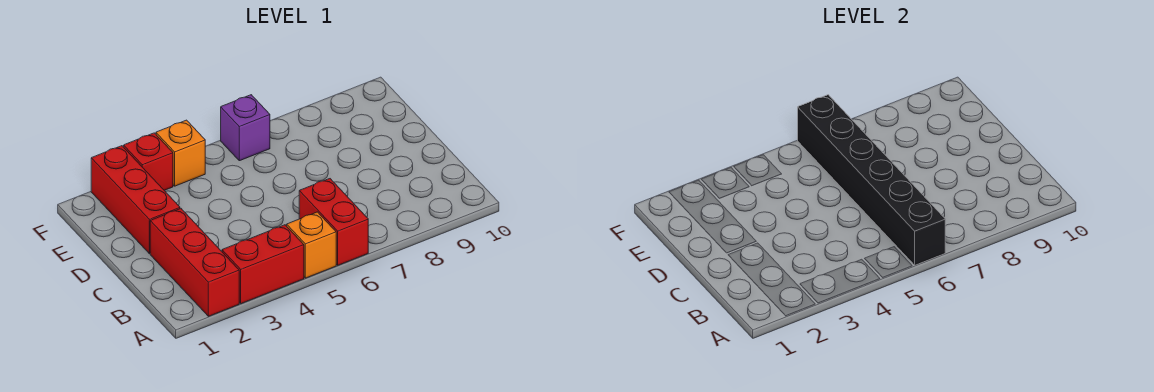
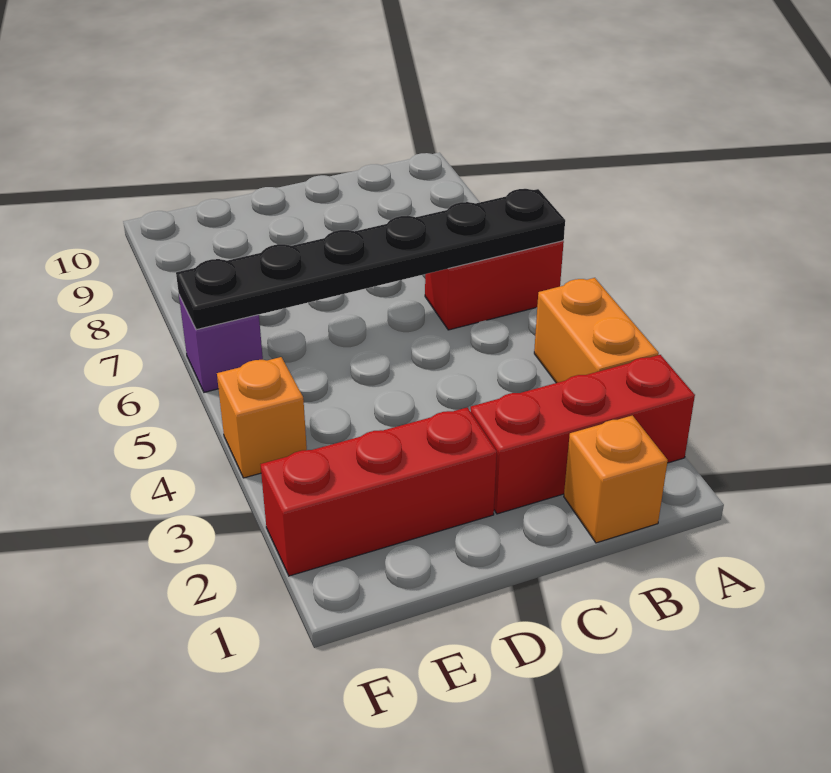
red brick A3:A4 level 1 -> orange brick A3:A4 level 1
orange brick A5 level 1 -> orange brick B1 level 1
black brick A6:F6 level 2 -> black plate A6:F6 level 2
red brick F3 level 1 -> none

